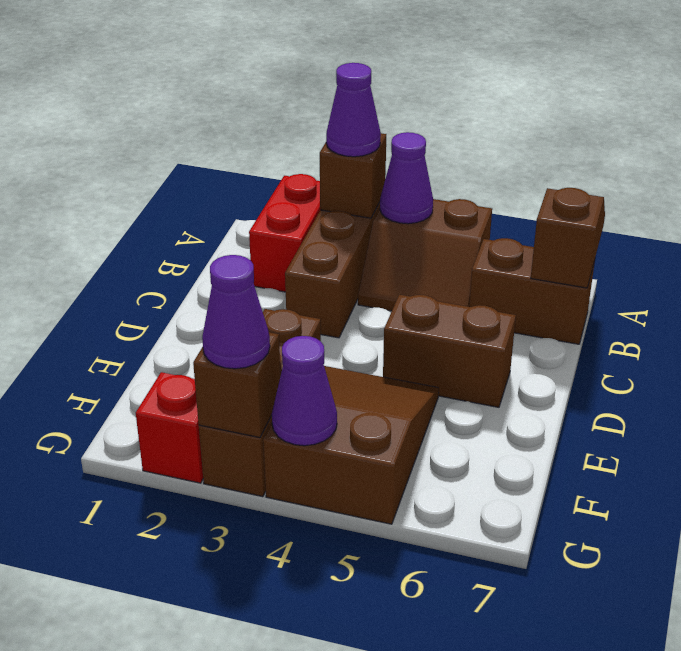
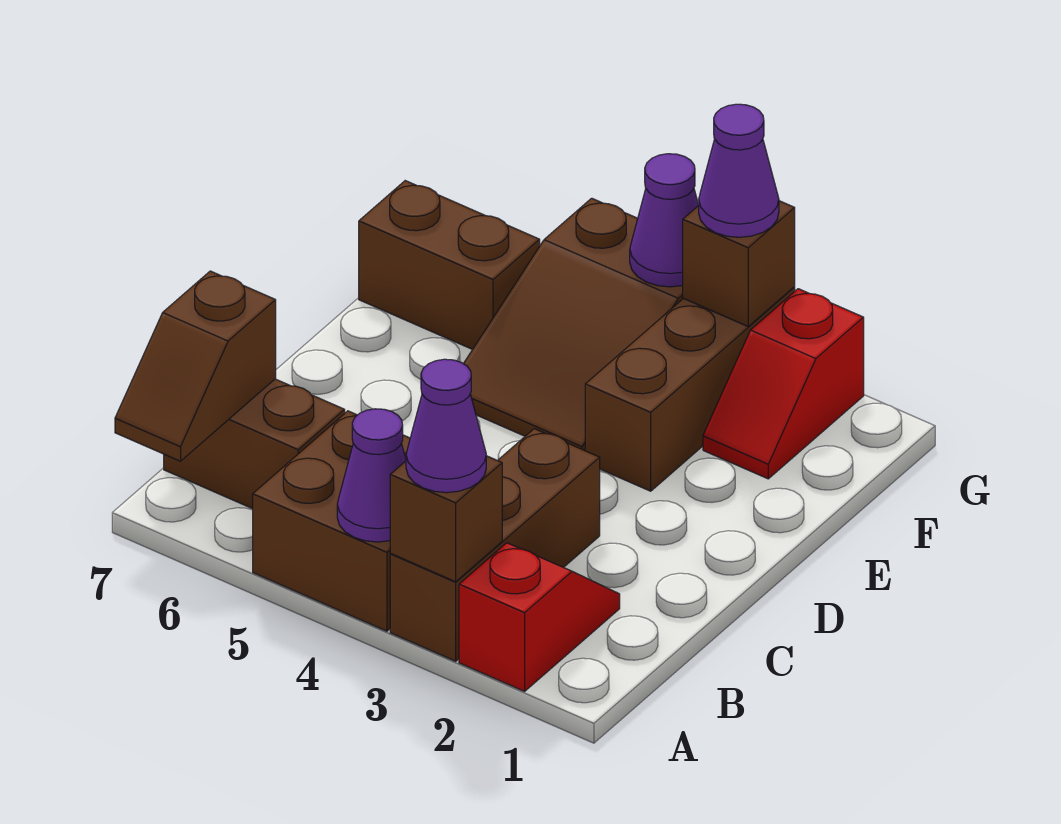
red brick A2:B2 level 1 -> red slope A2:B2 level 1 top A
brown slope A4:B5 level 1 top A -> brown brick A4:B5 level 1
brown brick D5:D6 level 1 -> brown brick F6:F7 level 1

